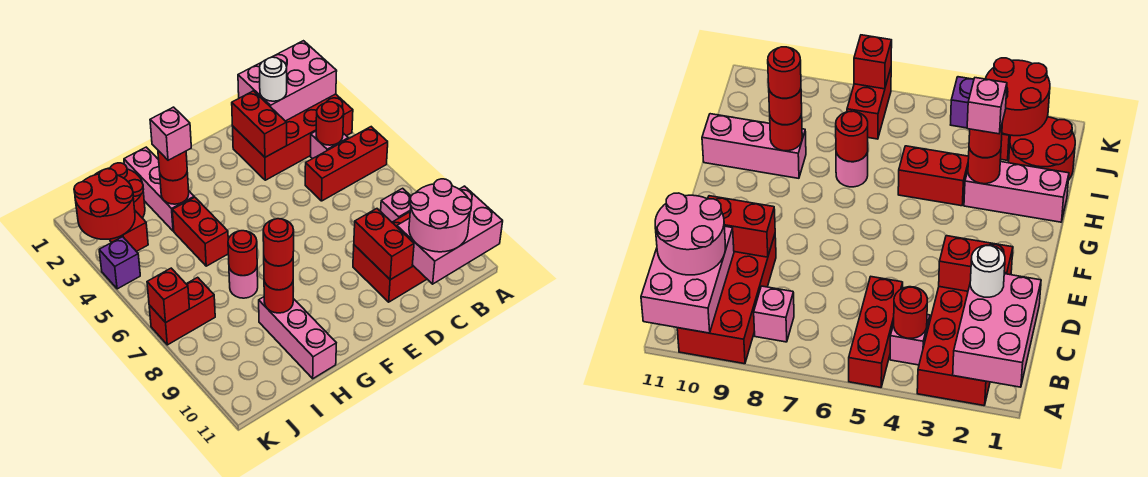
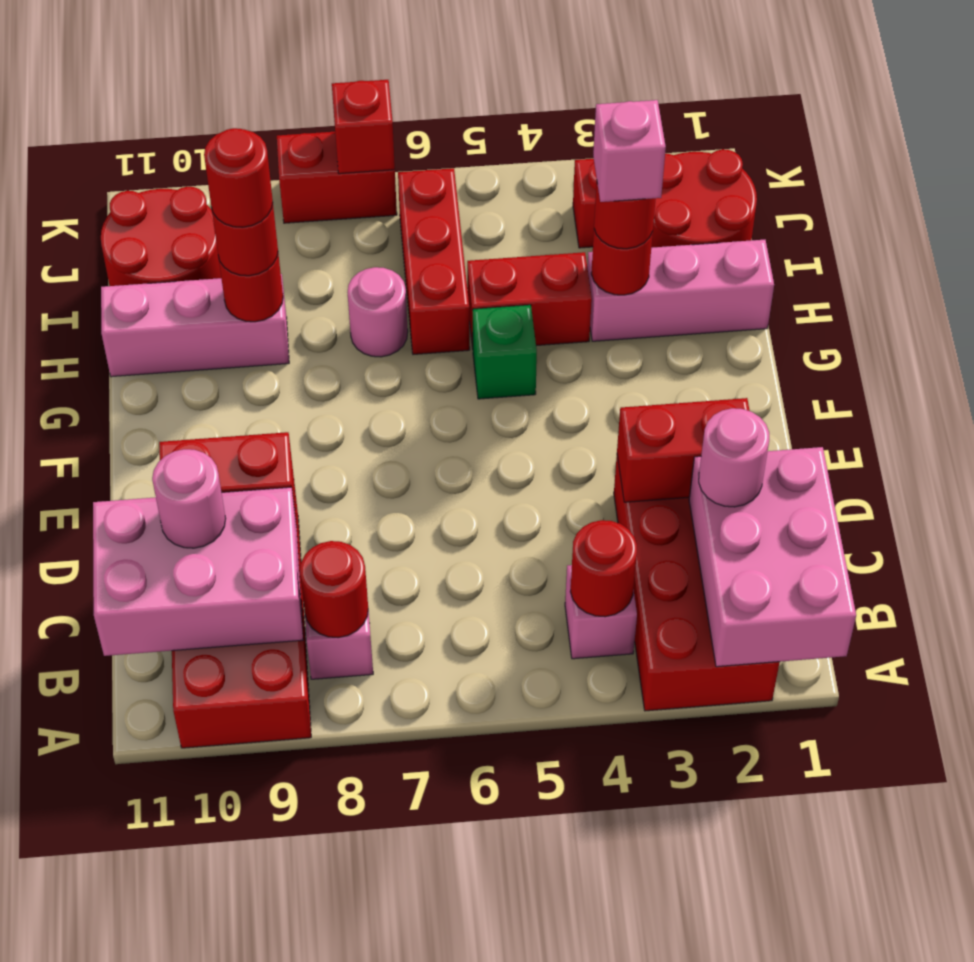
red brick A5:C5 level 1 -> red brick H6:J6 level 1
pink brick A10:C11 level 2 -> pink brick B9:C11 level 2
pink round brick B10:C11 level 3 -> pink round brick C10 level 3
white round brick C2 level 3 -> pink round brick C2 level 3
none -> green brick G5 level 1
red round brick H7 level 2 -> red round brick B8 level 2
red round brick J2:K3 level 2 -> red round brick I10:J11 level 1
red brick J7:K7 level 1 -> red brick K7:K8 level 1
purple brick K4 level 1 -> none

